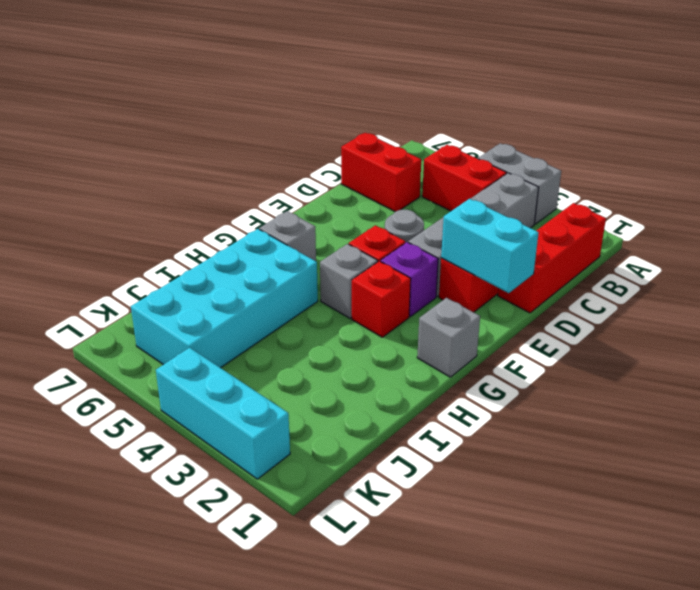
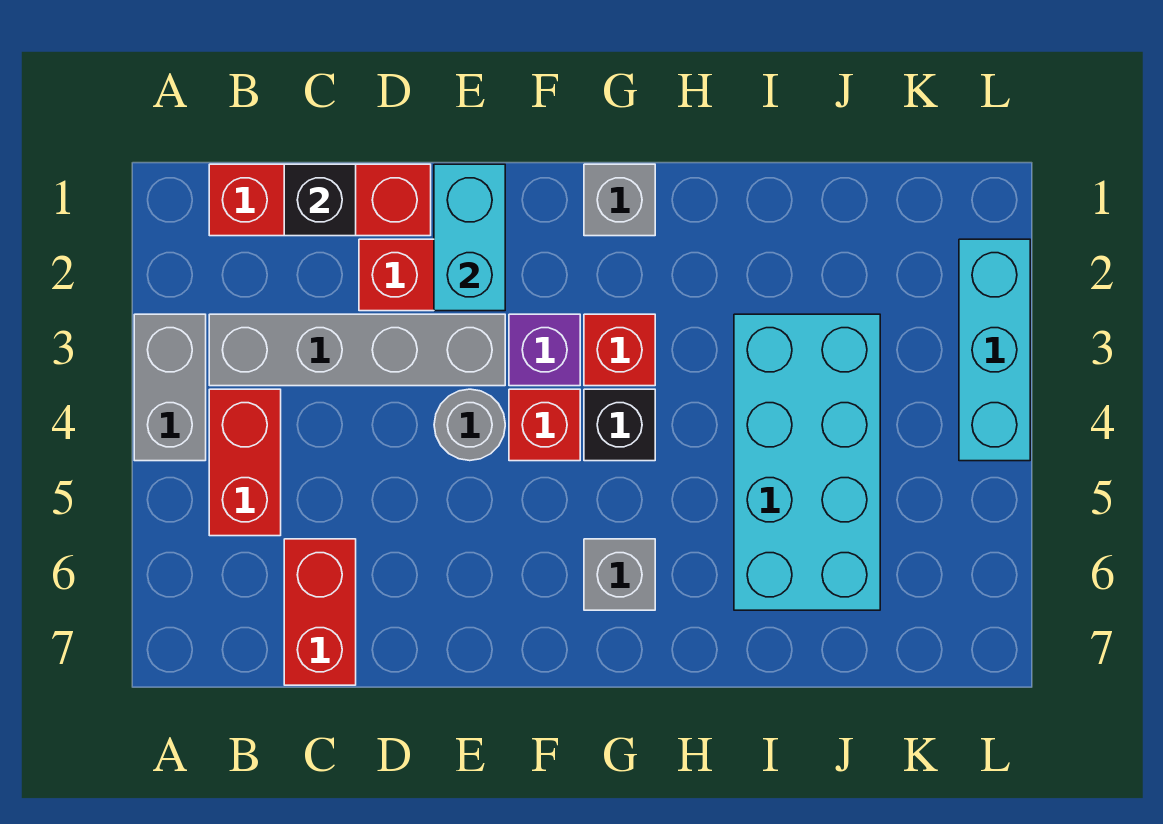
none -> black brick C1 level 2
grey brick G4 level 1 -> black brick G4 level 1
cyan brick H5:K6 level 1 -> cyan brick I3:J6 level 1

